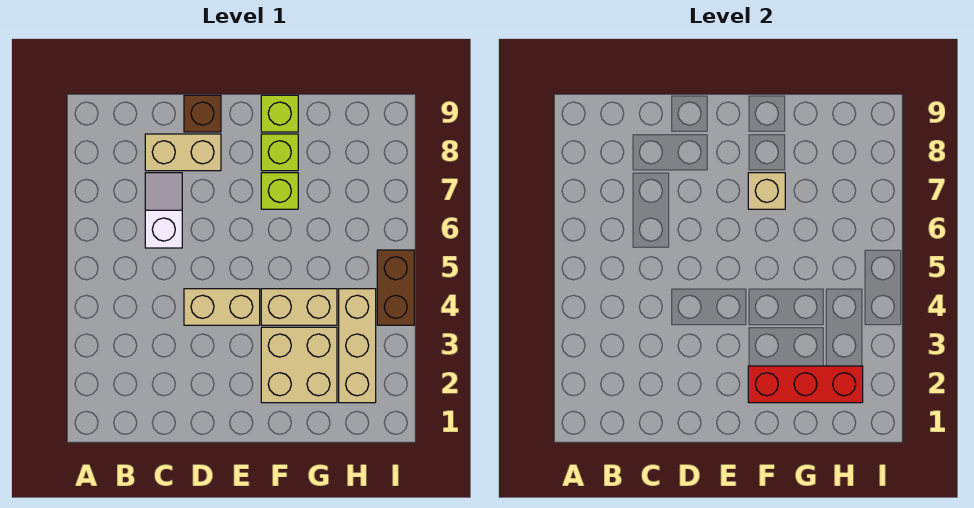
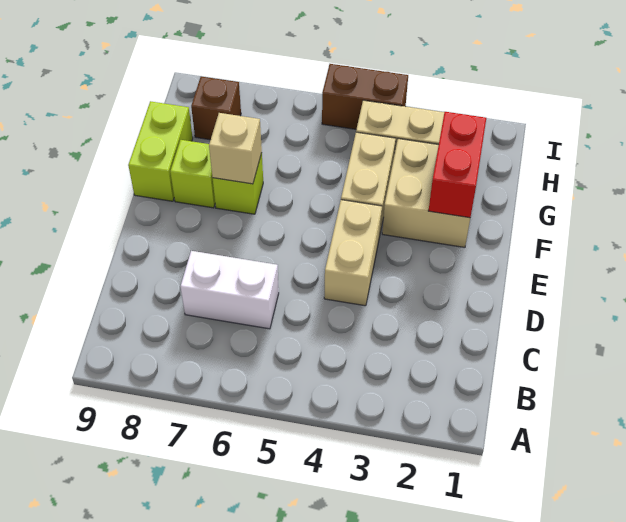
white slope C6:C7 level 1 top 6 -> white brick C6:C7 level 1
tan brick C8:D8 level 1 -> none
brown brick D9 level 1 -> brown brick H8 level 1
red brick F2:H2 level 2 -> red brick F2:G2 level 2
lime brick F9 level 1 -> lime brick F9:G9 level 1

